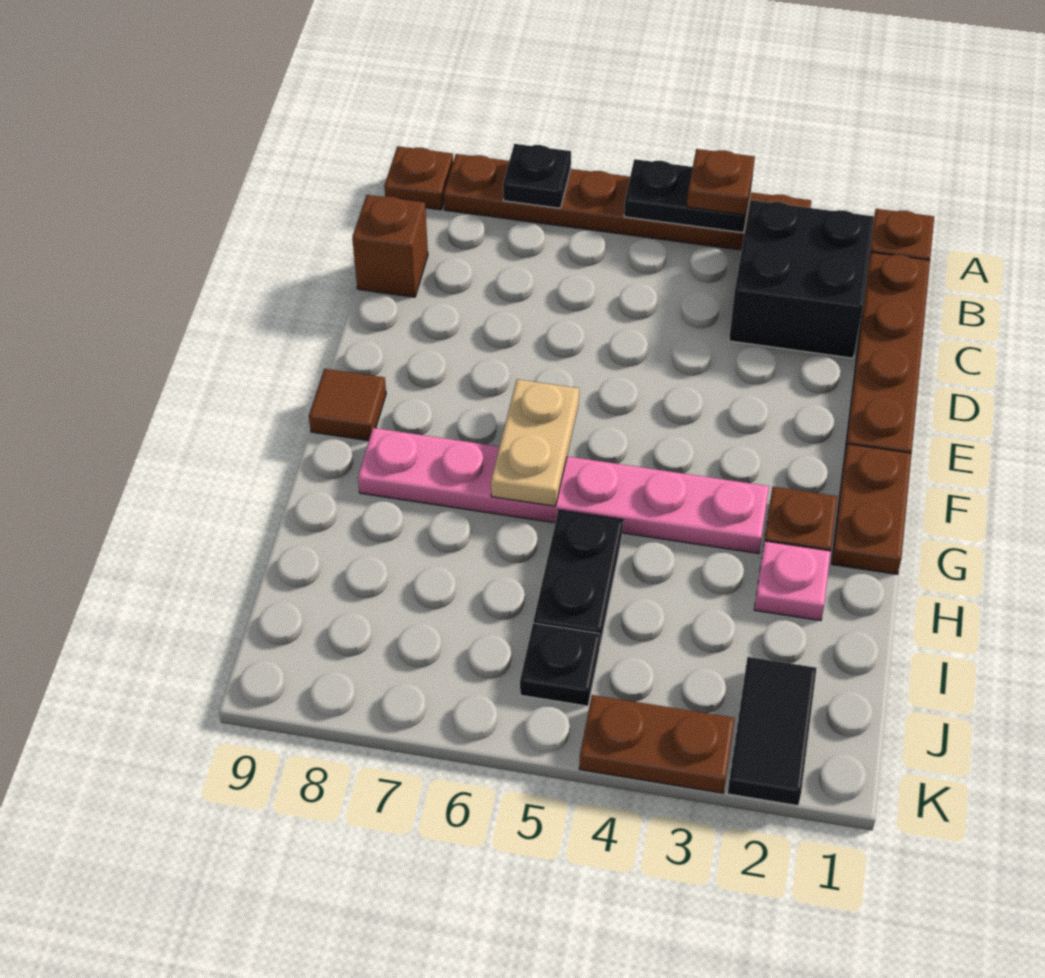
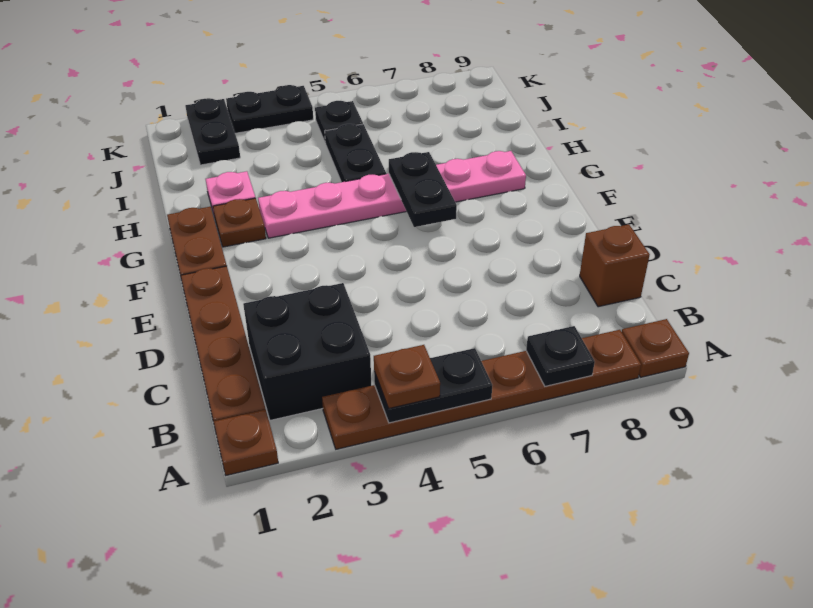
tan plate F6:G6 level 2 -> black plate F6:G6 level 2
brown tile F9 level 1 -> none
black tile J2:K2 level 1 -> black plate J2:K2 level 1
brown plate K3:K4 level 1 -> black plate K3:K4 level 1

